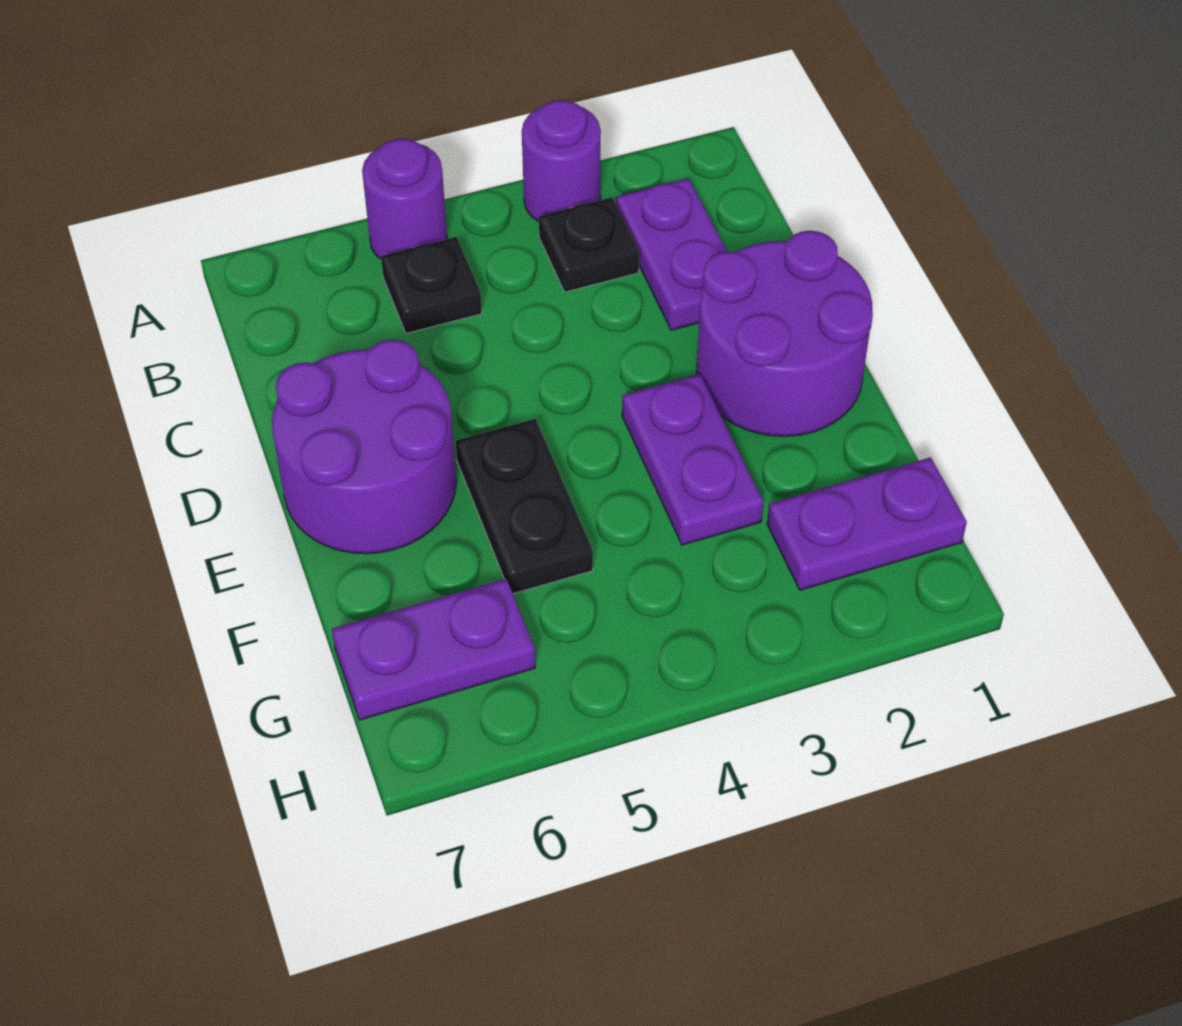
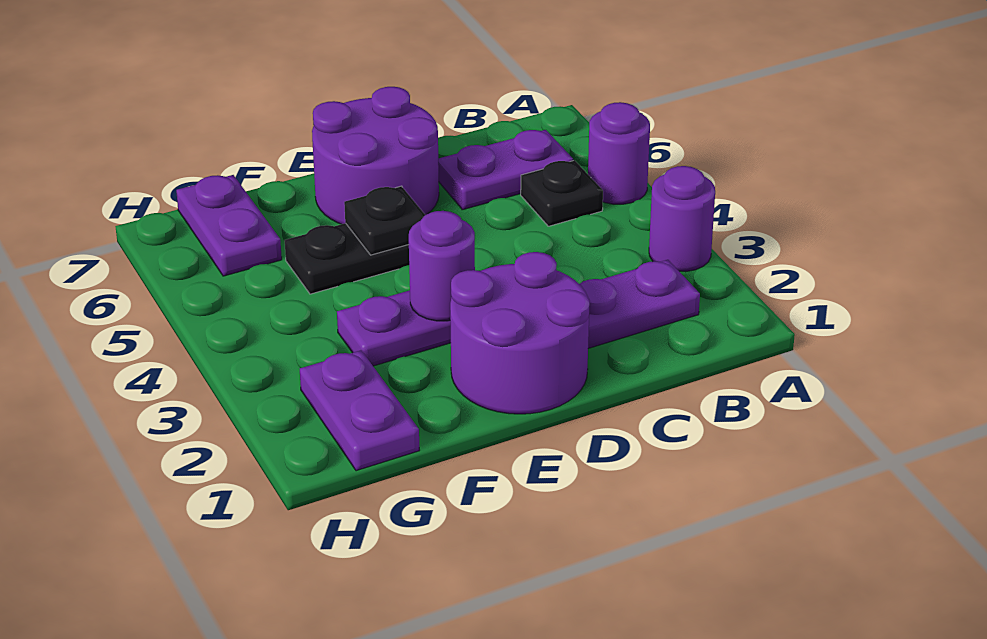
black plate B3 level 1 -> black plate E5 level 2
none -> purple plate B6:C6 level 1
none -> purple round brick E3 level 2

